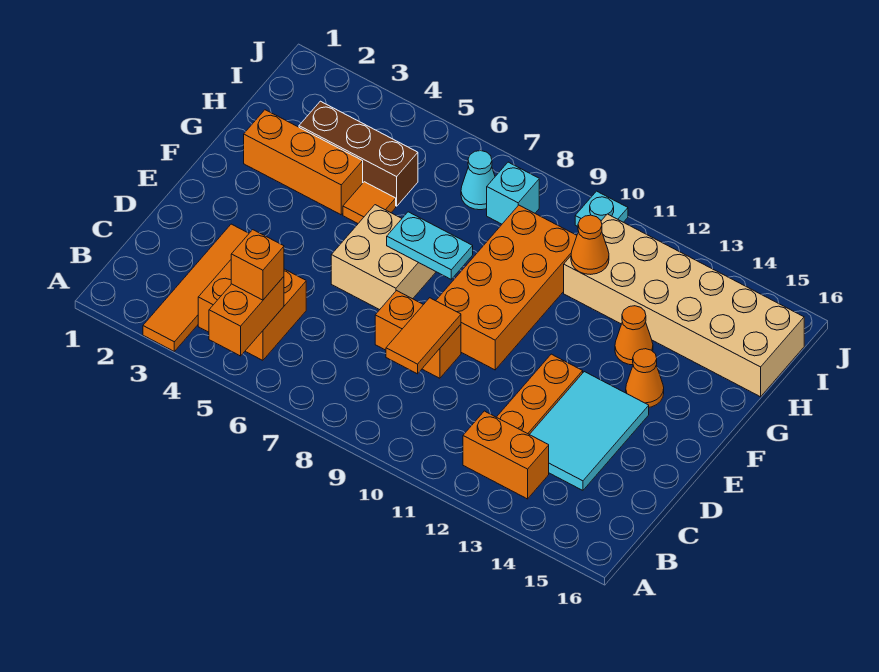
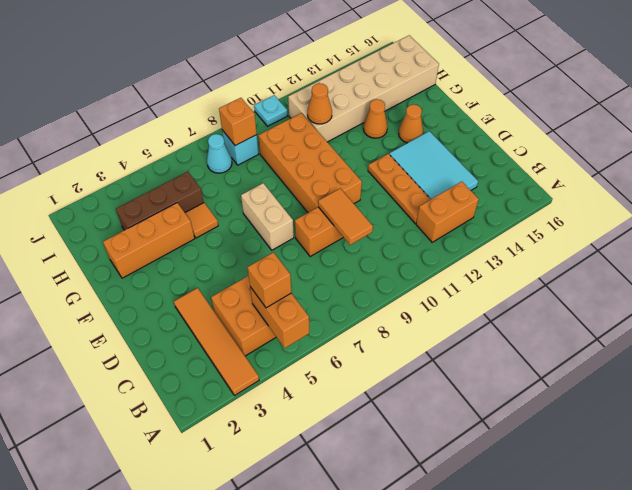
tan brick E6:F7 level 1 -> tan brick E7:F7 level 1
cyan plate F7:F8 level 2 -> none
none -> orange brick I8 level 2

